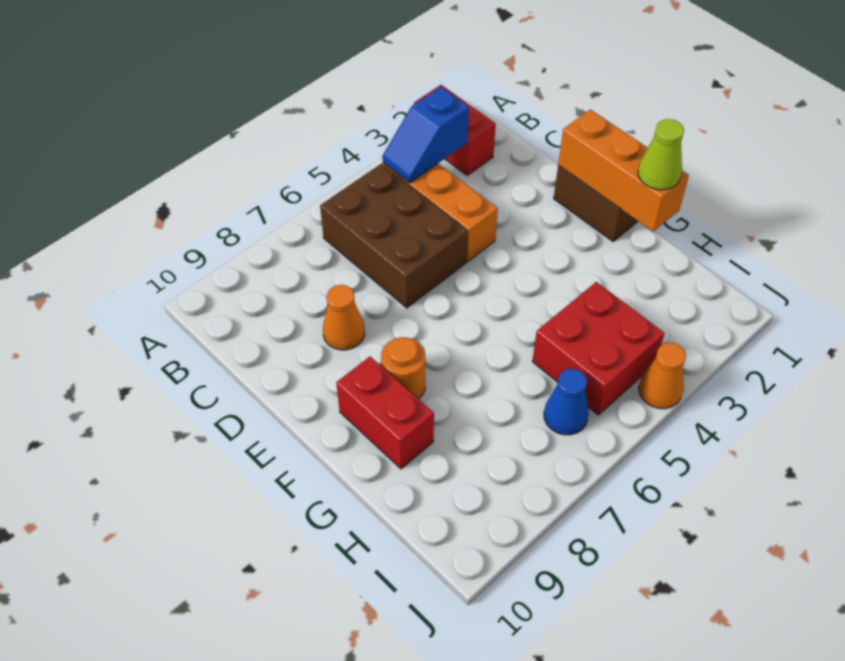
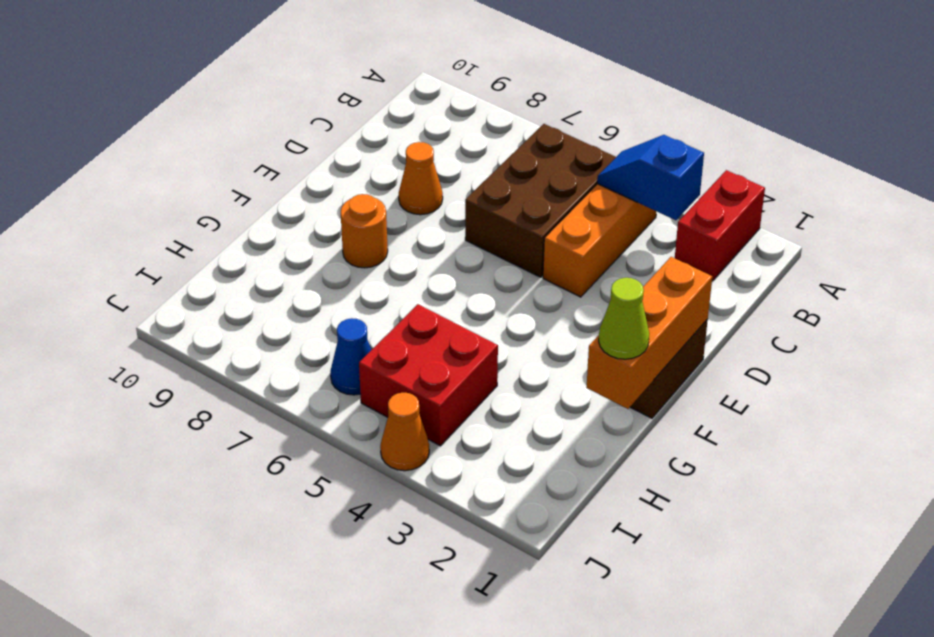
red brick F9:G9 level 1 -> none

